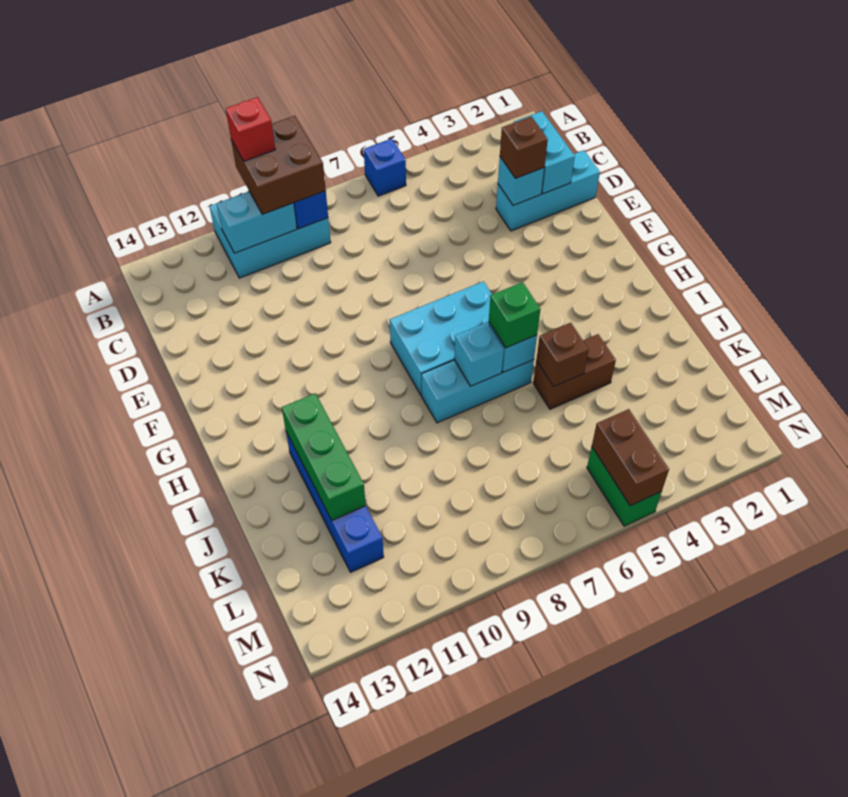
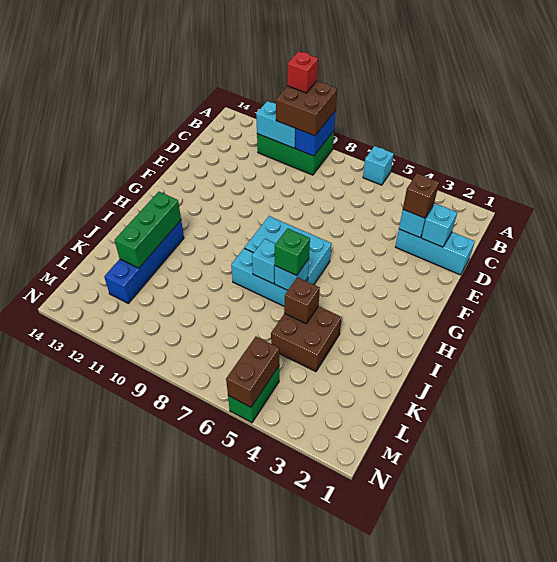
blue brick A6 level 1 -> cyan brick A6 level 1
cyan brick A9:B11 level 1 -> green brick A9:B11 level 1
cyan brick C2:D2 level 2 -> cyan brick D2 level 2
brown brick J4:J5 level 1 -> brown brick J4:K5 level 1

